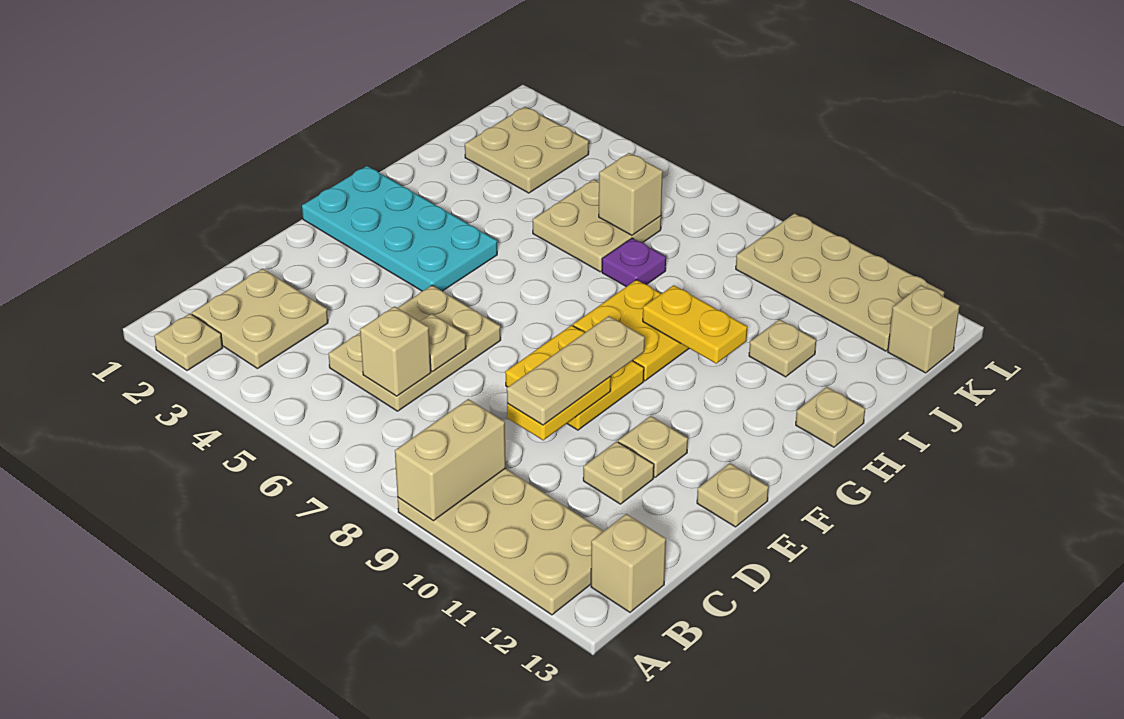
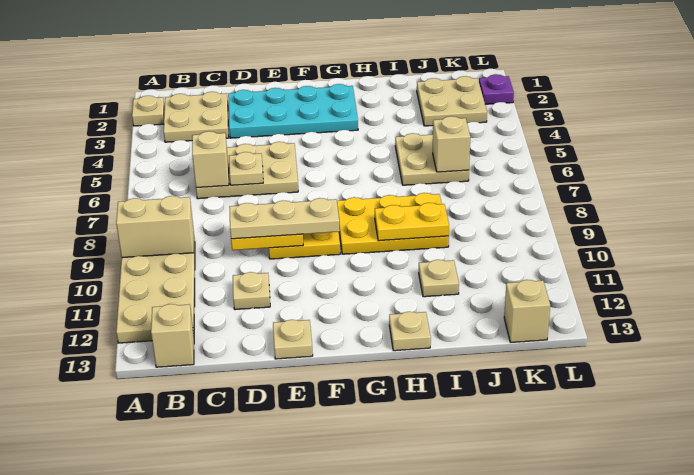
tan plate E11 level 1 -> none
cyan plate F1:G4 level 1 -> cyan plate D2:G3 level 1
yellow plate G8:H9 level 1 -> yellow plate G8:I9 level 1
yellow plate H9:H10 level 2 -> yellow plate H9:I9 level 2
purple plate I7 level 1 -> purple plate L2 level 1
tan plate K9:L12 level 1 -> none

